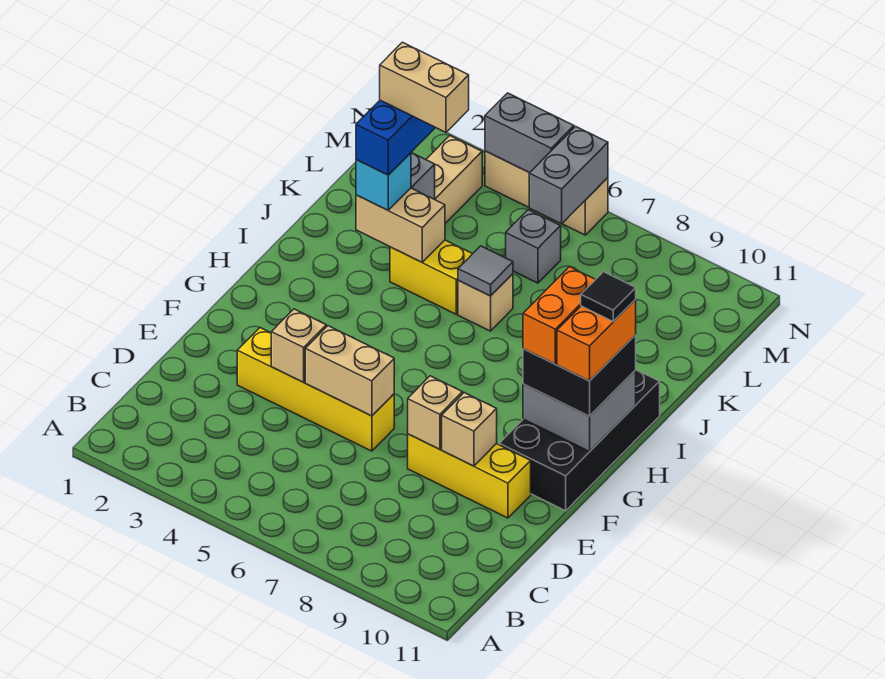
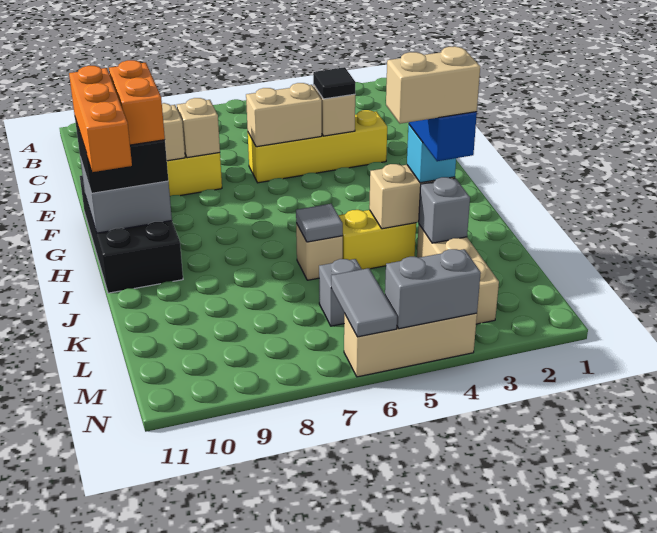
orange brick G11:H11 level 4 -> orange brick G11:I11 level 4
black tile H11 level 5 -> black tile E4 level 3
grey brick M6:N6 level 2 -> grey tile M6:N6 level 2

